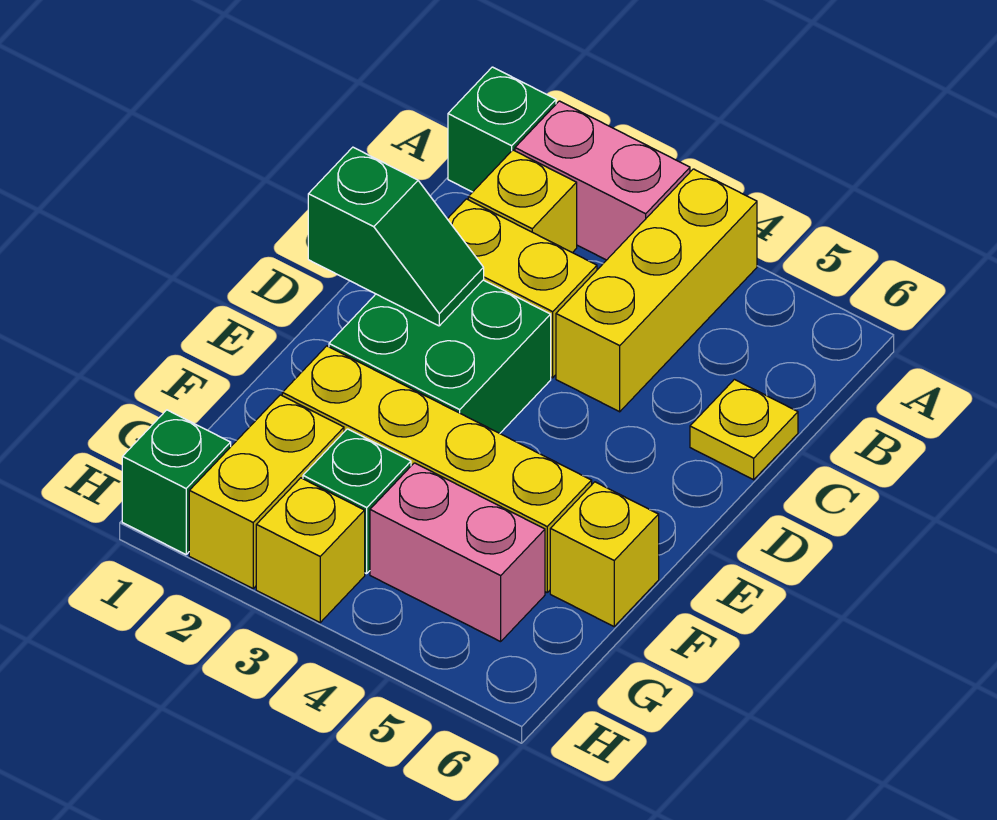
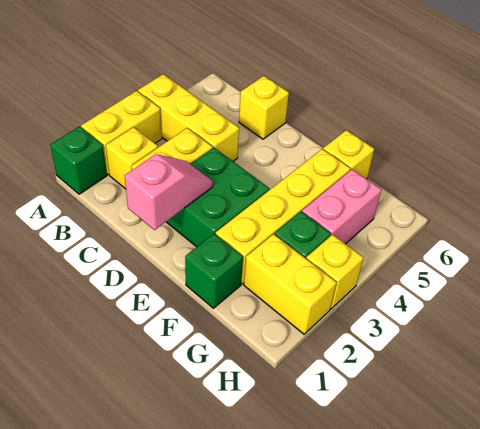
pink brick A2:A3 level 1 -> yellow brick A2:A3 level 1
yellow plate C6 level 1 -> yellow brick C6 level 1
green slope D1:D2 level 2 top 1 -> pink slope D1:D2 level 2 top 1
green brick H1 level 1 -> green brick F1 level 1

